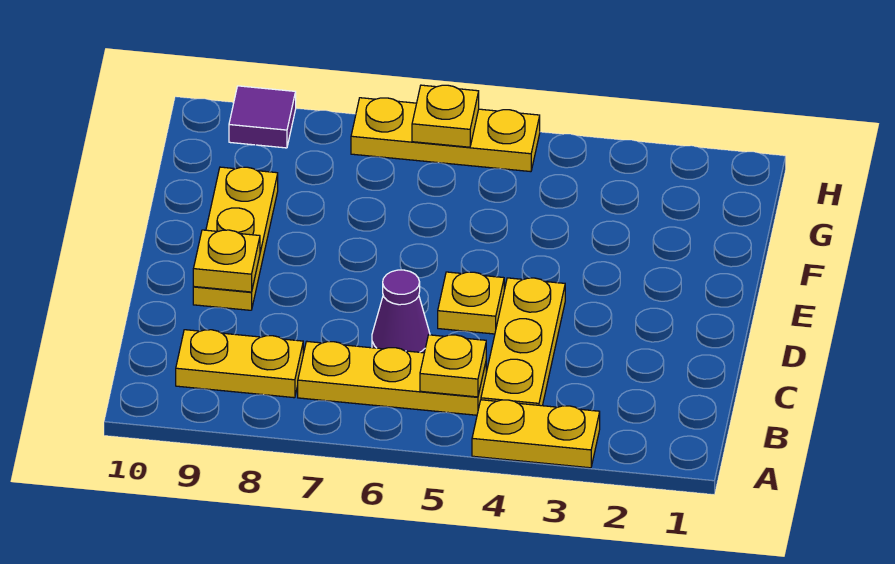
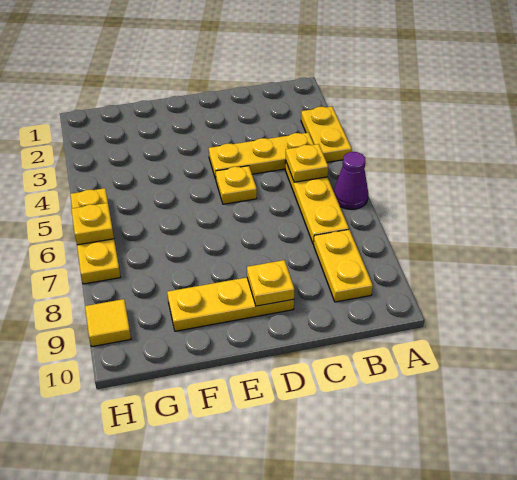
purple cone C6 level 1 -> purple cone A6 level 1
purple tile H9 level 1 -> yellow tile H9 level 1

